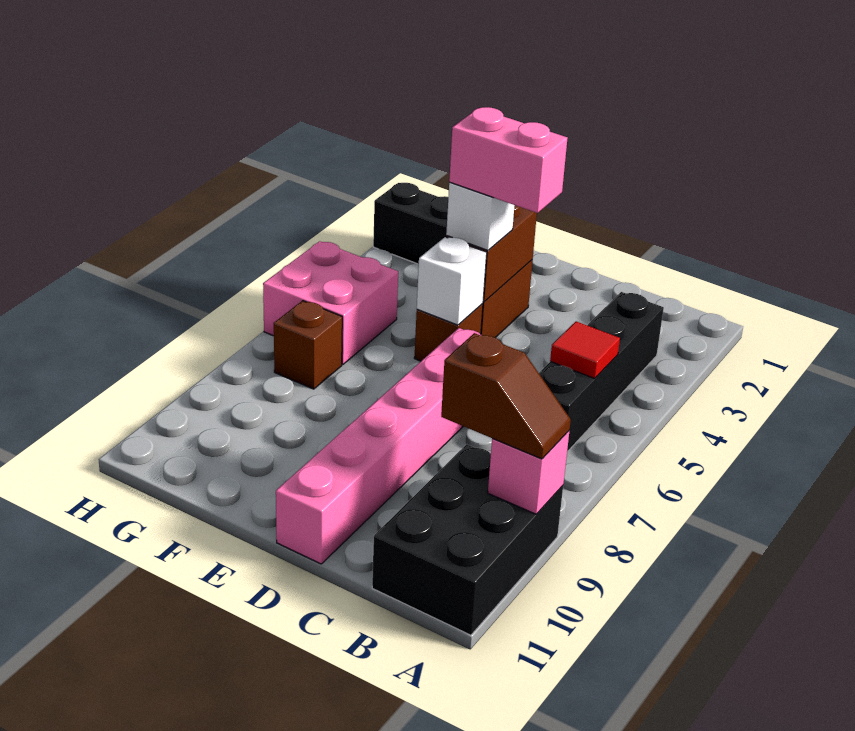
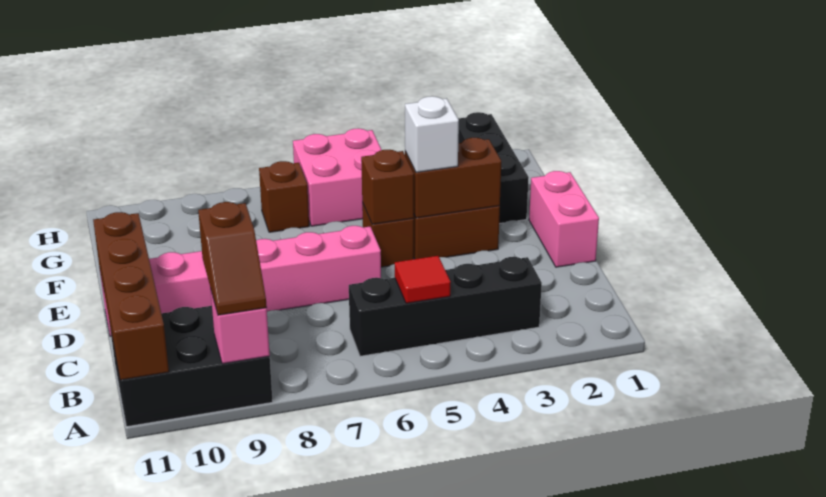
none -> brown brick A11:D11 level 2
pink brick D4:E4 level 4 -> pink brick D1:E1 level 1
white brick E5 level 2 -> brown brick E5 level 2

